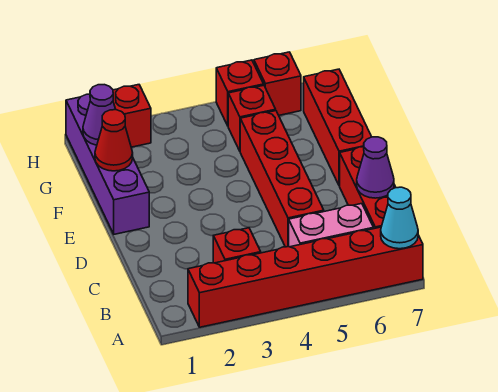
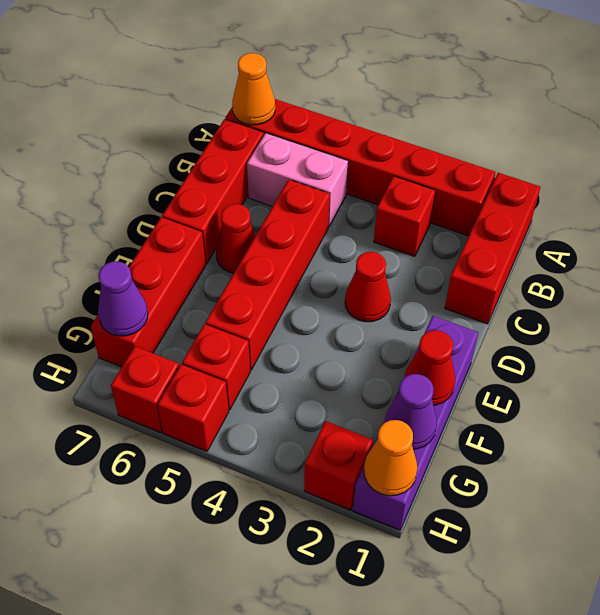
none -> red brick A1:C1 level 1
cyan cone A7 level 2 -> orange cone A7 level 2
purple cone C7 level 2 -> purple cone G7 level 2
none -> red cone D3 level 1
none -> red cone D6 level 1
none -> orange cone H1 level 2

